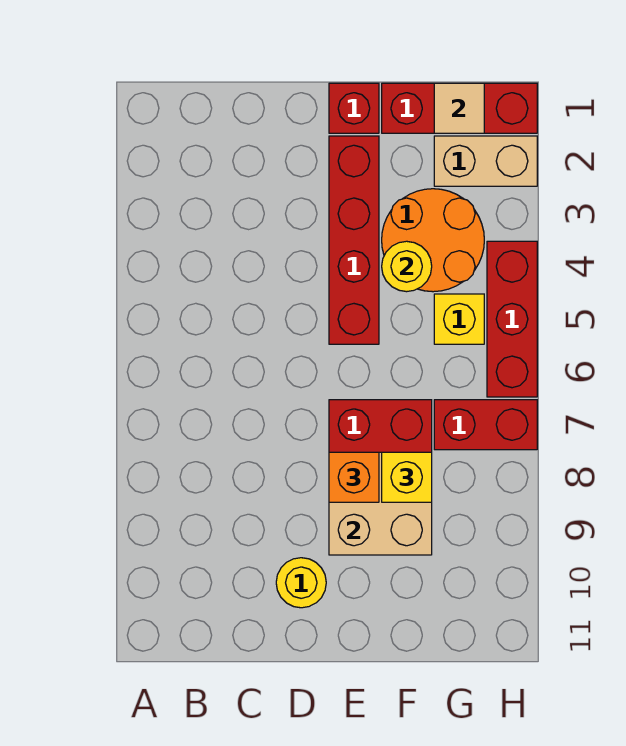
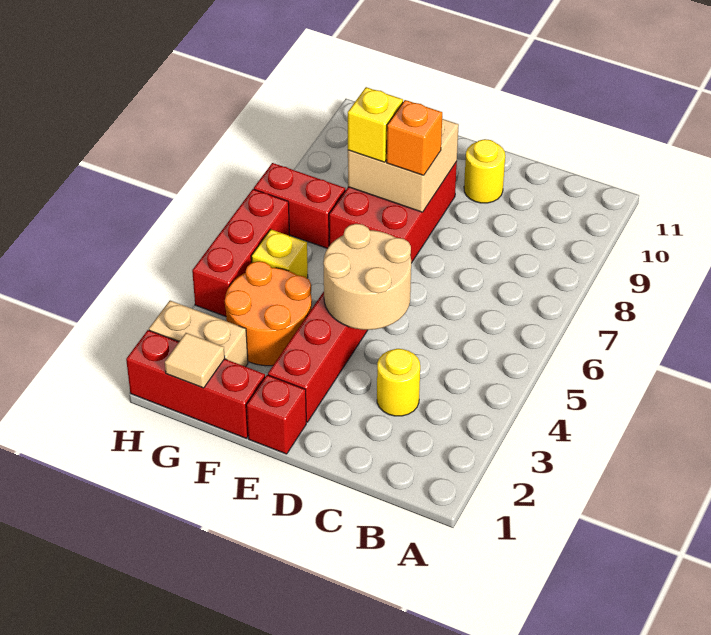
none -> tan round brick D4:E5 level 2
yellow round brick F4 level 2 -> yellow round brick C3 level 1

